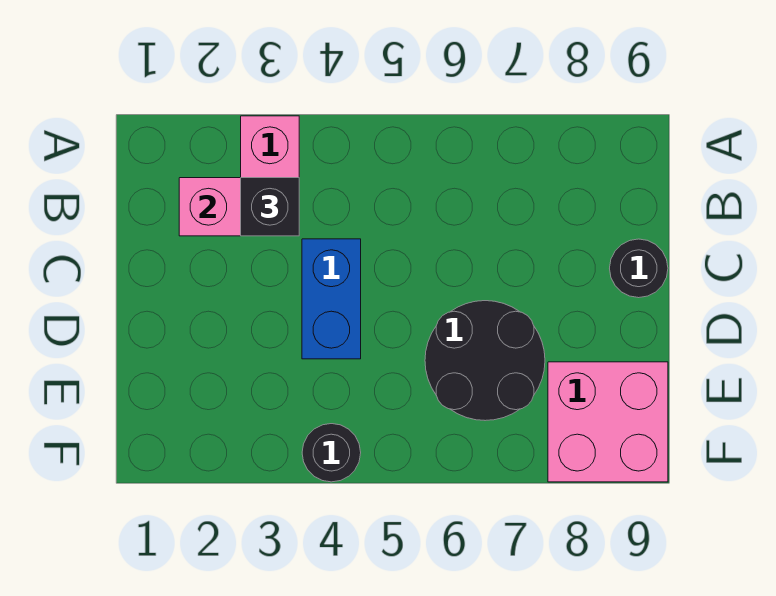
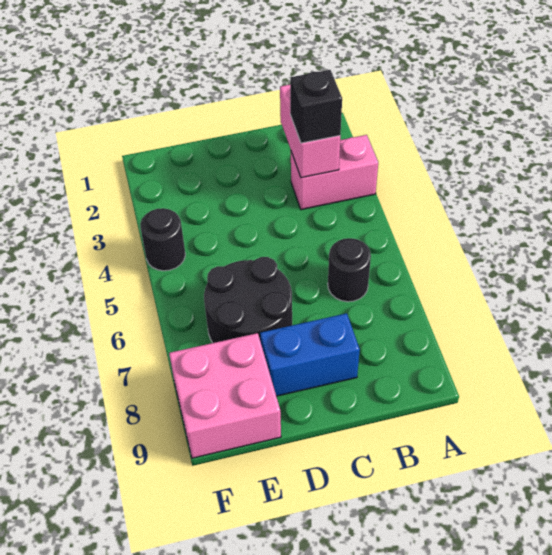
blue brick C4:D4 level 1 -> blue brick C8:D8 level 1
black round brick C9 level 1 -> black round brick B6 level 1

